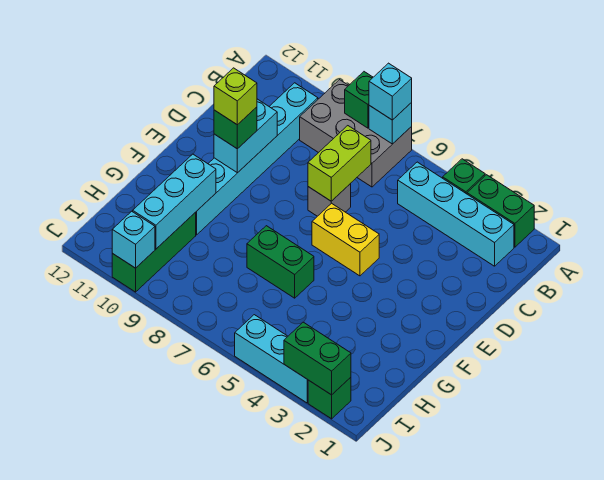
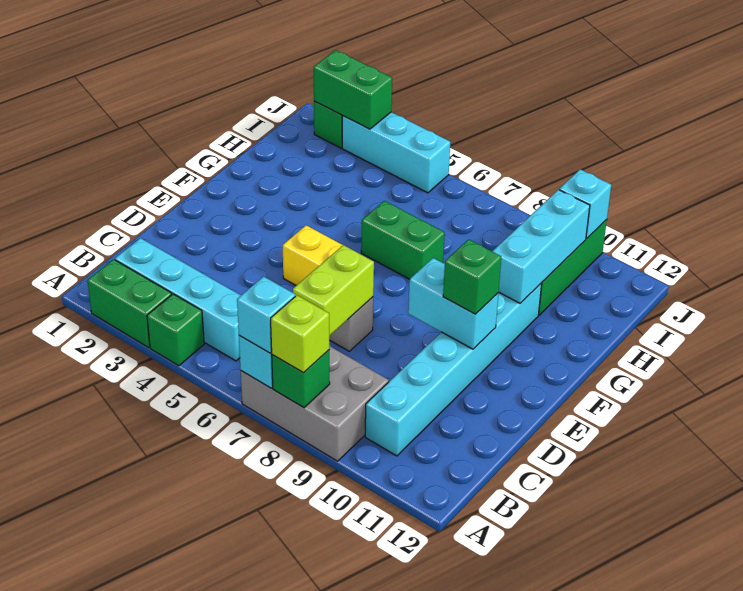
cyan brick D10:E10 level 2 -> cyan brick E9:E10 level 2
lime brick E10 level 4 -> lime brick A8 level 3

